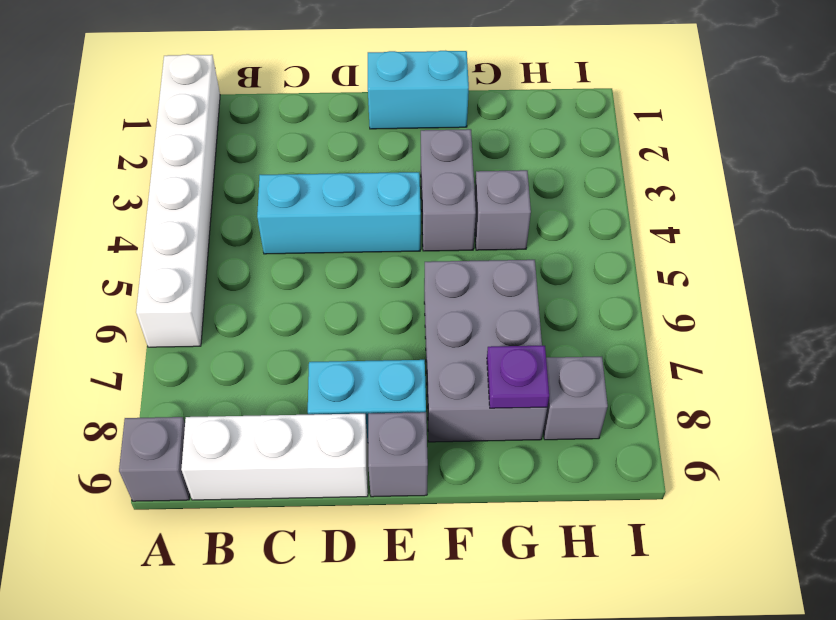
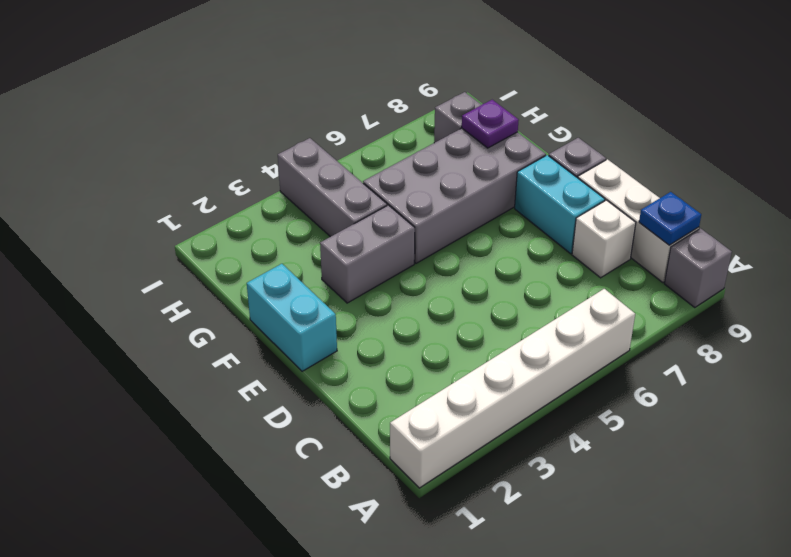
none -> blue plate B9 level 2
cyan brick C4:E4 level 1 -> none
none -> white brick C8 level 1
grey brick F6:G8 level 1 -> grey brick F5:G8 level 1
grey brick G4 level 1 -> grey brick G4:I4 level 1

